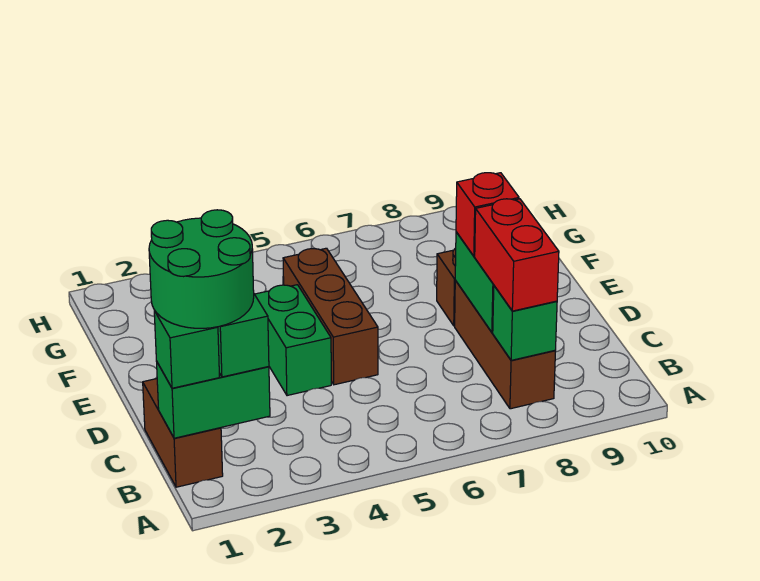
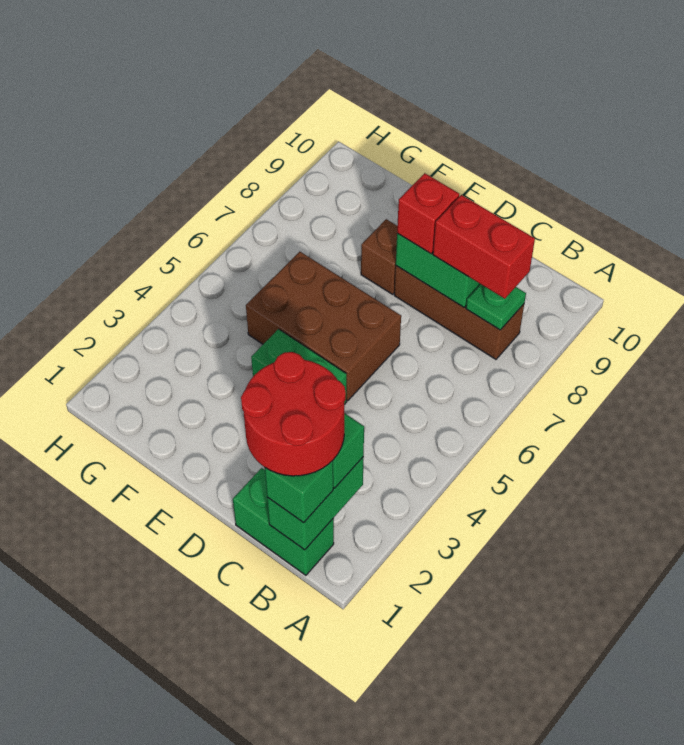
brown brick B1:C1 level 1 -> green brick B1:C1 level 1
green round brick B1:C2 level 4 -> red round brick B1:C2 level 4
green brick B8 level 2 -> green plate B8 level 2
brown brick D5:F5 level 1 -> brown brick D5:F6 level 1

